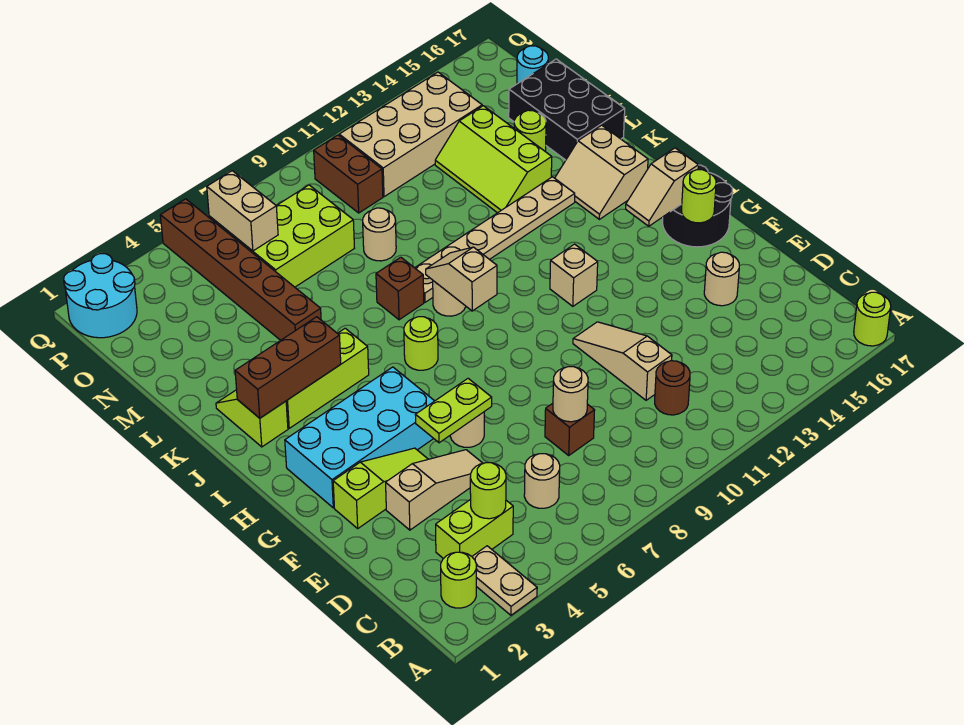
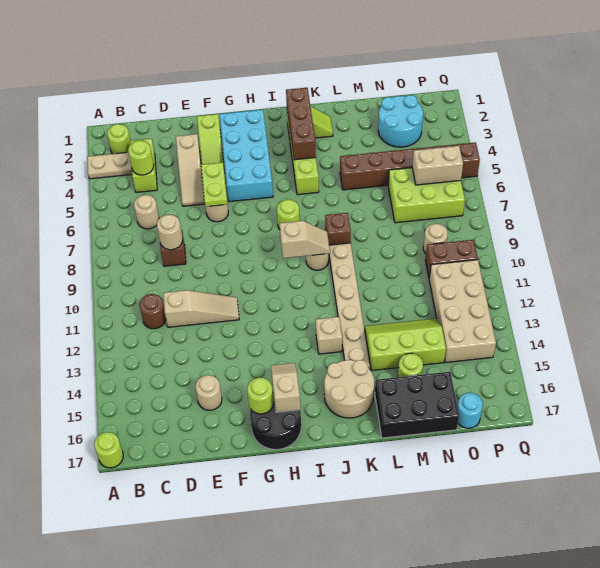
tan brick H12 level 1 -> tan brick J13 level 1
tan slope J15:K16 level 1 top 16 -> tan round brick J15:K16 level 1
tan round brick M9 level 1 -> tan round brick O9 level 1
lime brick N6:O8 level 1 -> lime brick N6:P7 level 1
cyan round brick P1:Q2 level 1 -> cyan round brick N2:O3 level 1

